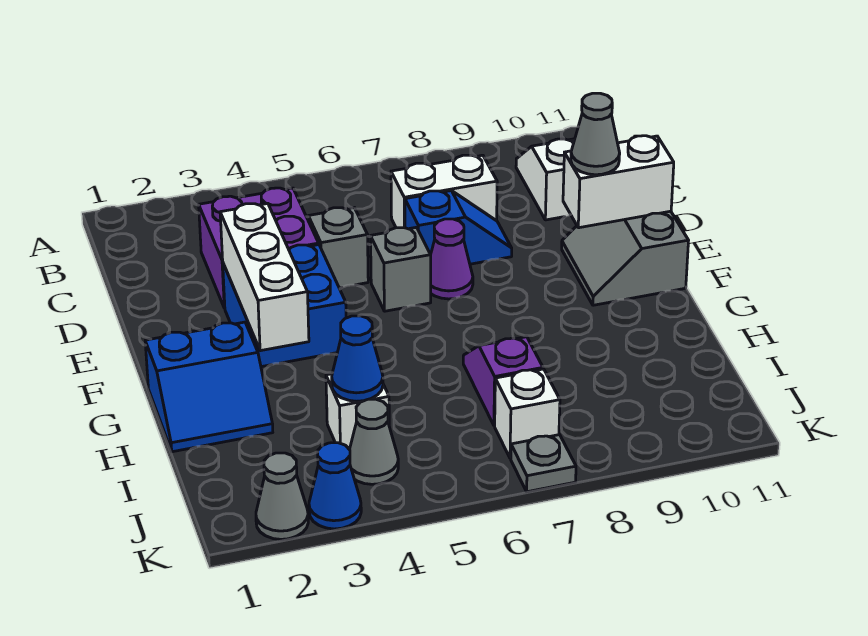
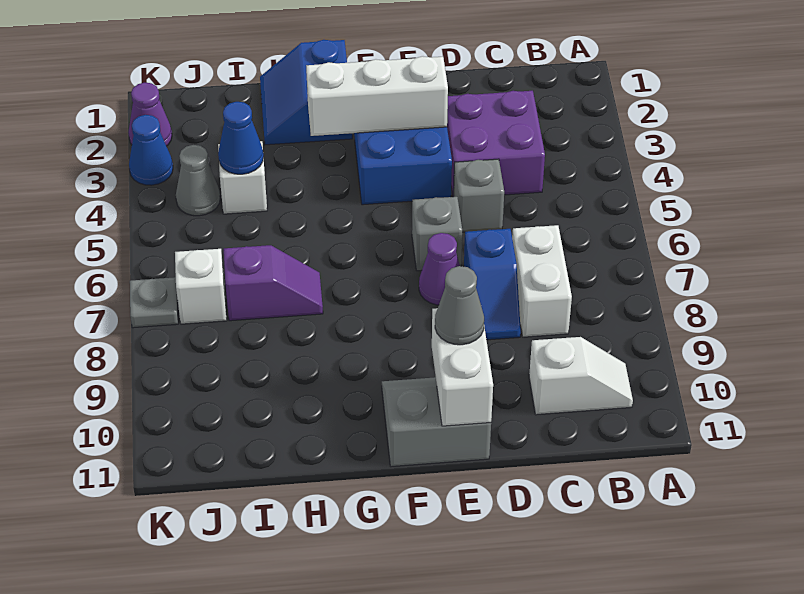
grey cone K2 level 1 -> purple cone K2 level 1

